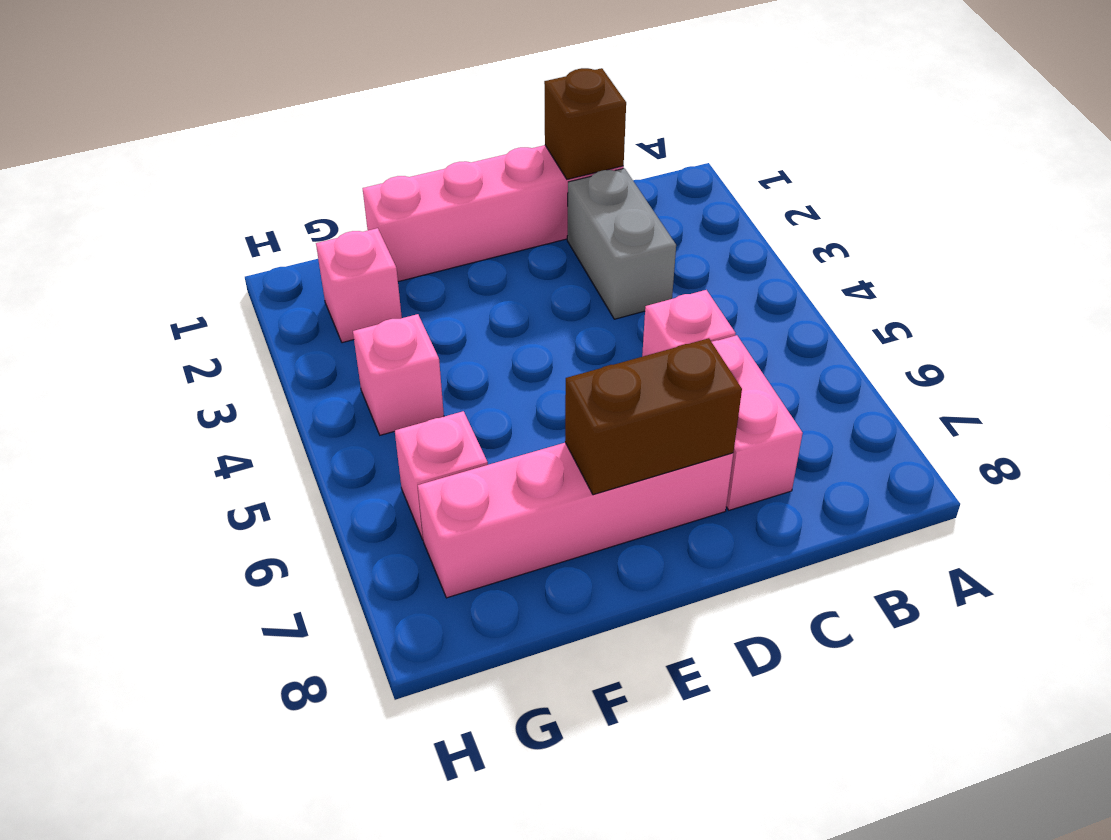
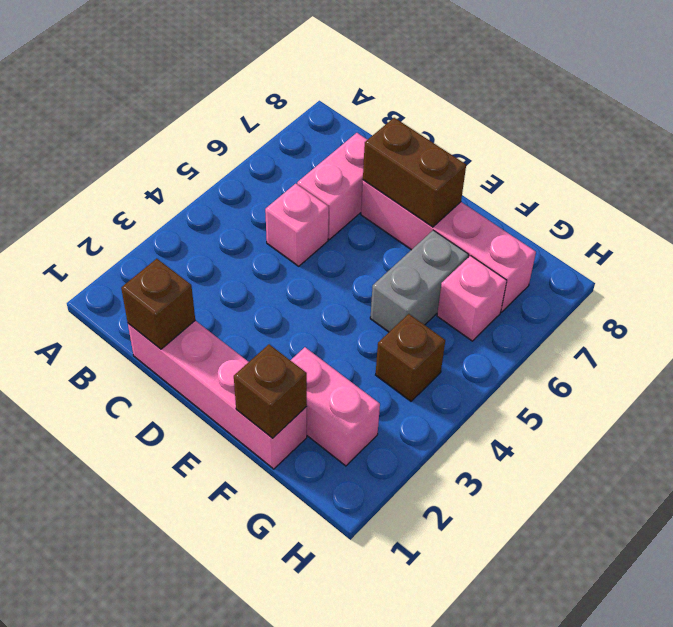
grey brick C2:C3 level 1 -> grey brick F5:F6 level 1
none -> brown brick F1 level 2
pink brick G2 level 1 -> pink brick F2:G2 level 1
pink brick G4 level 1 -> brown brick G4 level 1

